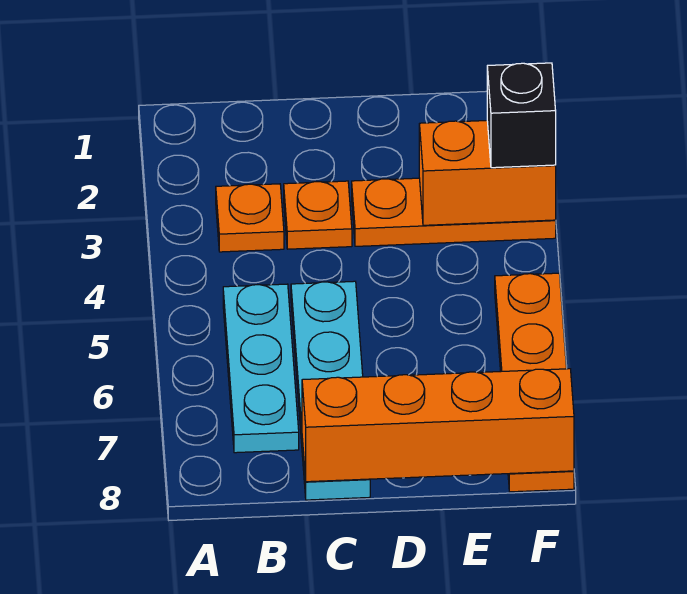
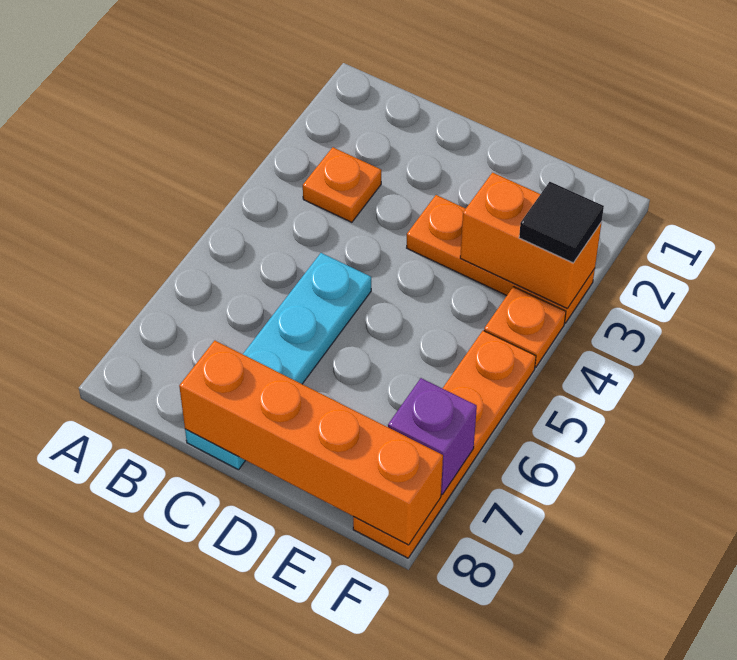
cyan plate B5:B7 level 1 -> none
orange plate C3 level 1 -> orange plate F4 level 1
black brick F3 level 3 -> black tile F3 level 3
none -> purple brick F7 level 2

